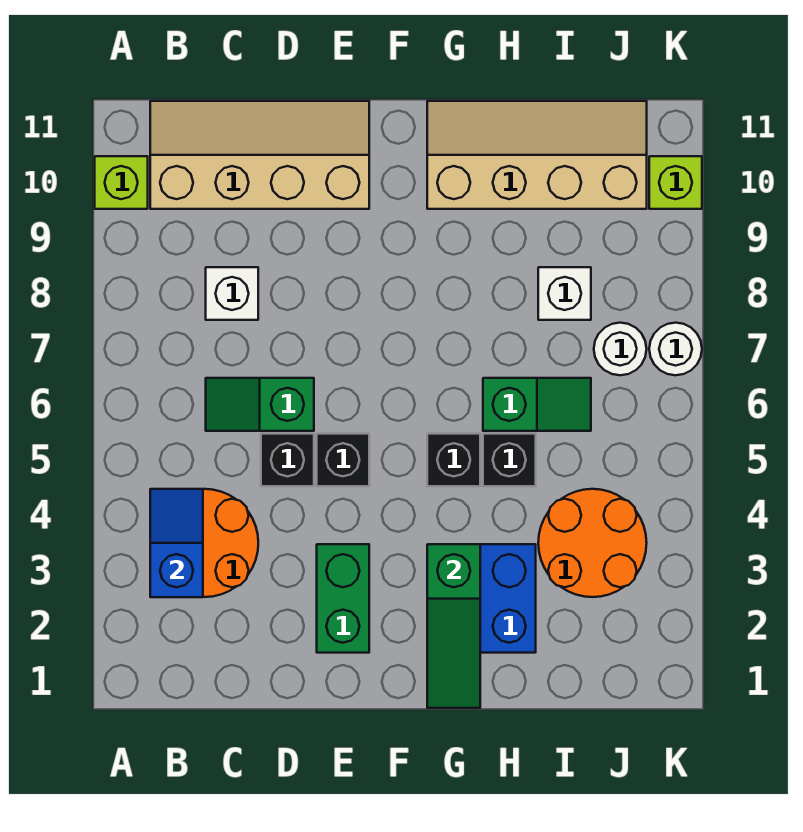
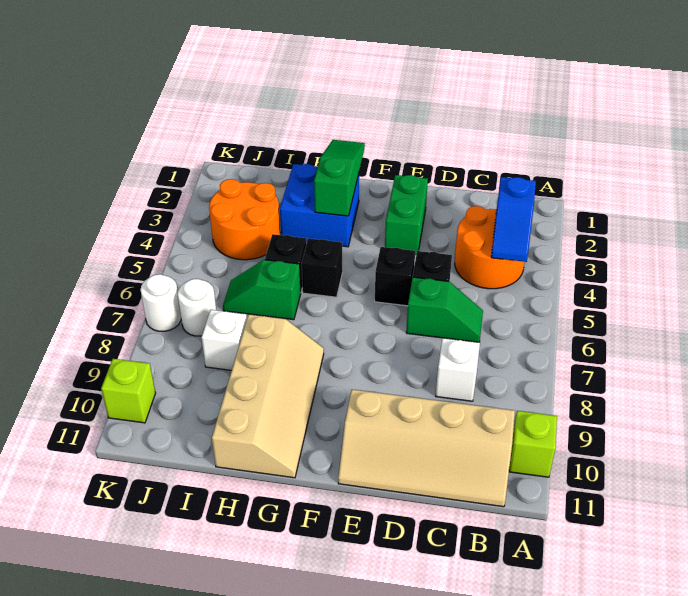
tan slope G10:J11 level 1 top 10 -> tan slope G8:H11 level 1 top H

